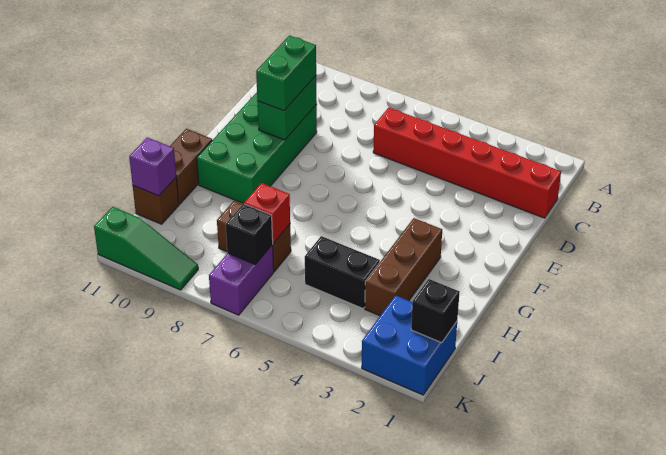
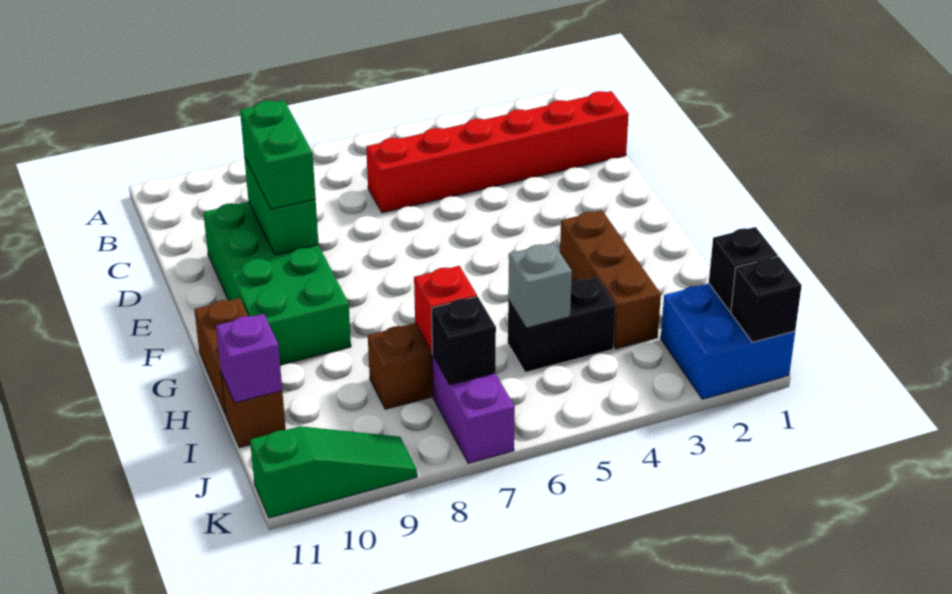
none -> grey brick I5 level 2
none -> black brick K1 level 2

